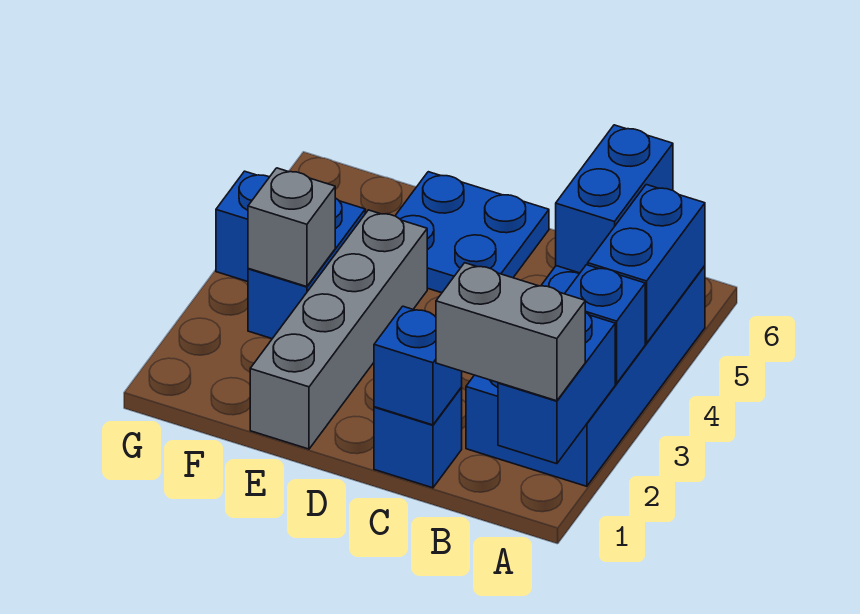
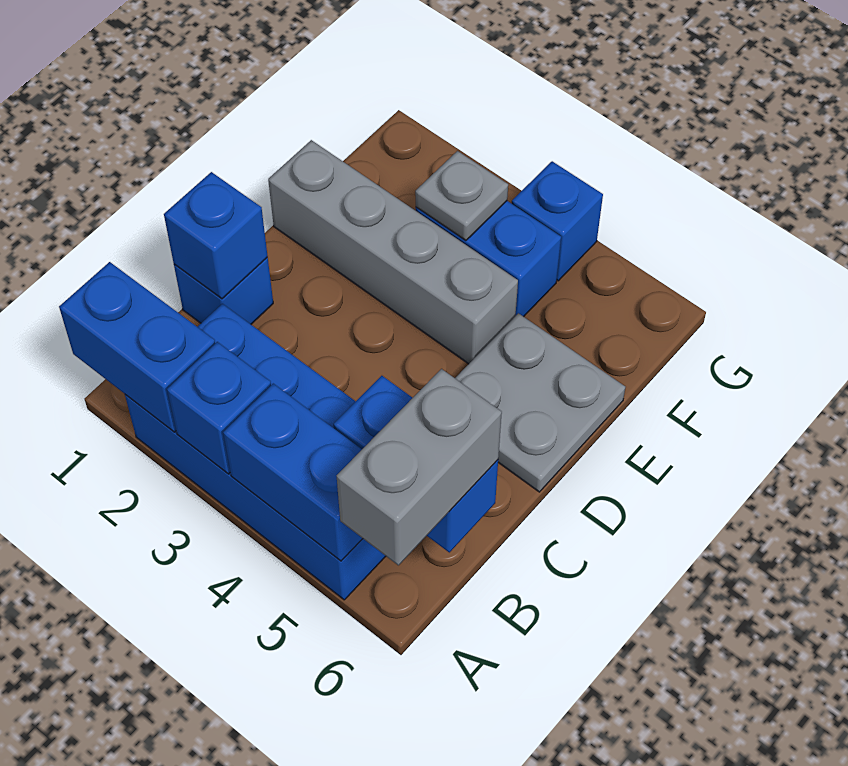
grey brick A1:B1 level 3 -> grey brick A6:B6 level 3
blue plate D5:E6 level 1 -> grey plate D5:E6 level 1
grey brick F3 level 2 -> grey plate F3 level 2

